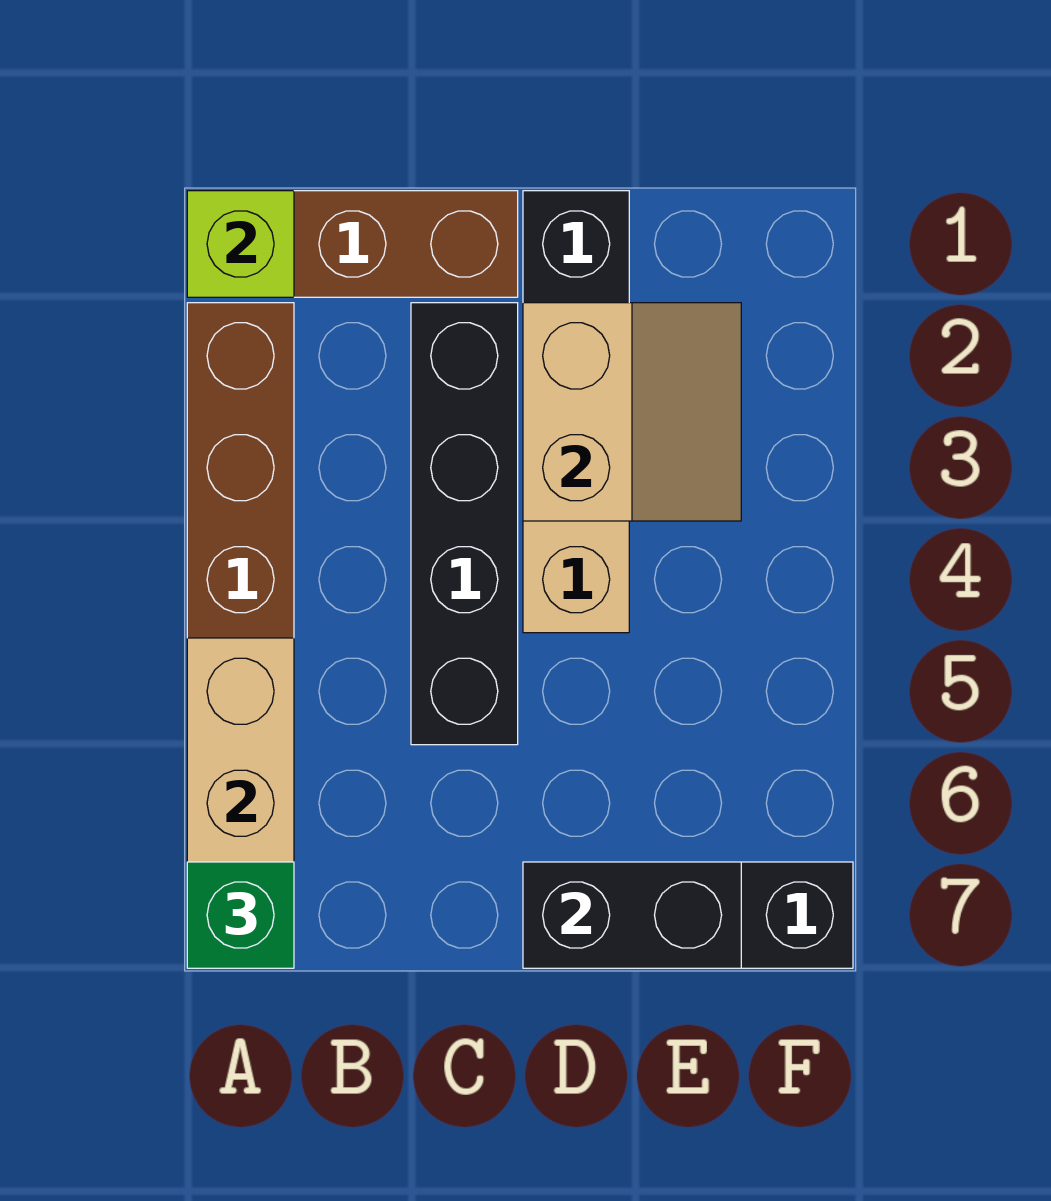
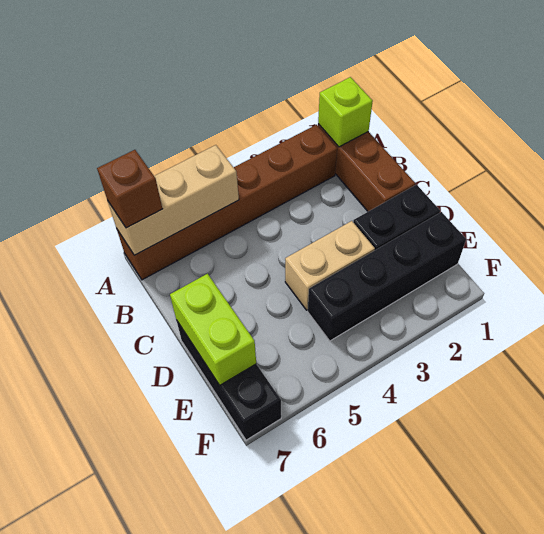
green brick A7 level 3 -> brown brick A7 level 3
black brick C2:C5 level 1 -> black brick E1:E4 level 1
tan slope D2:E3 level 2 top D -> none
black brick D7:E7 level 2 -> lime brick D7:E7 level 2

